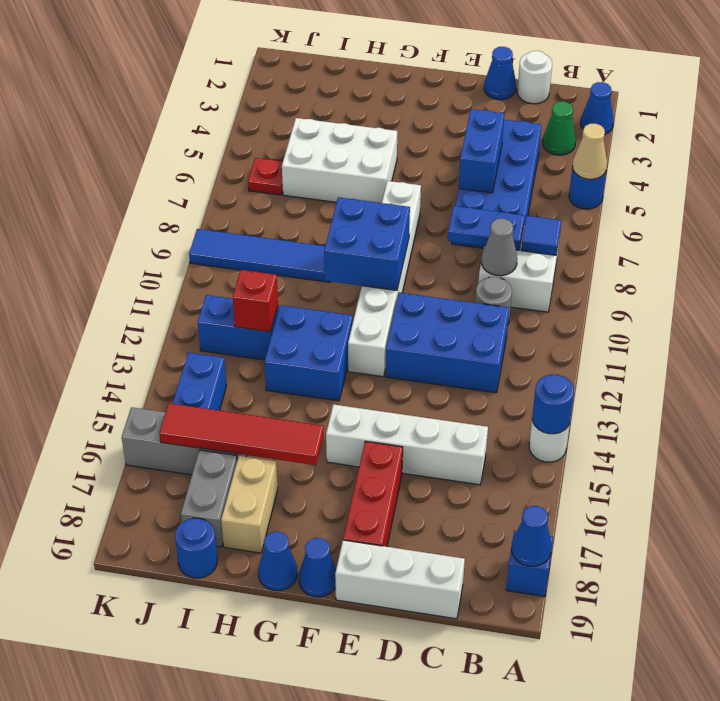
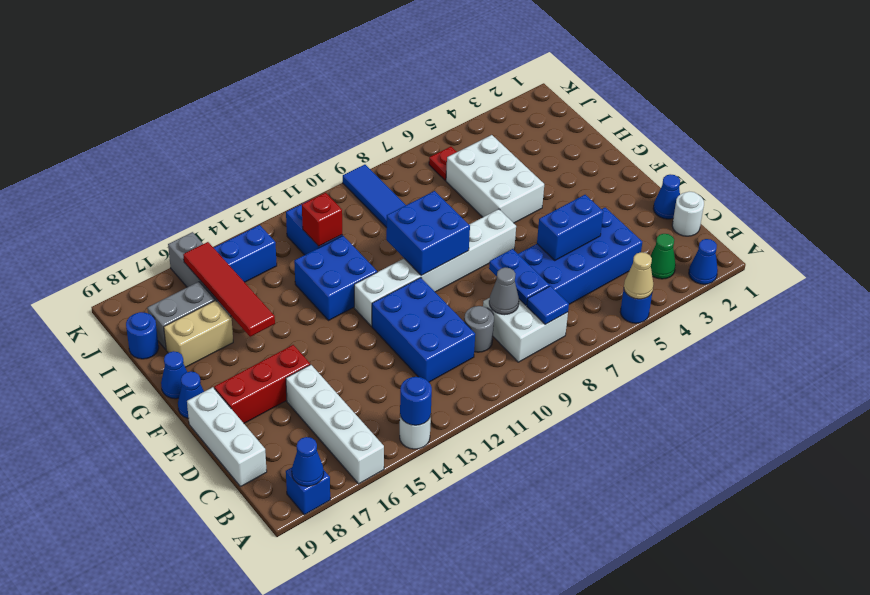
white brick C15:F15 level 1 -> white brick A16:D16 level 1

